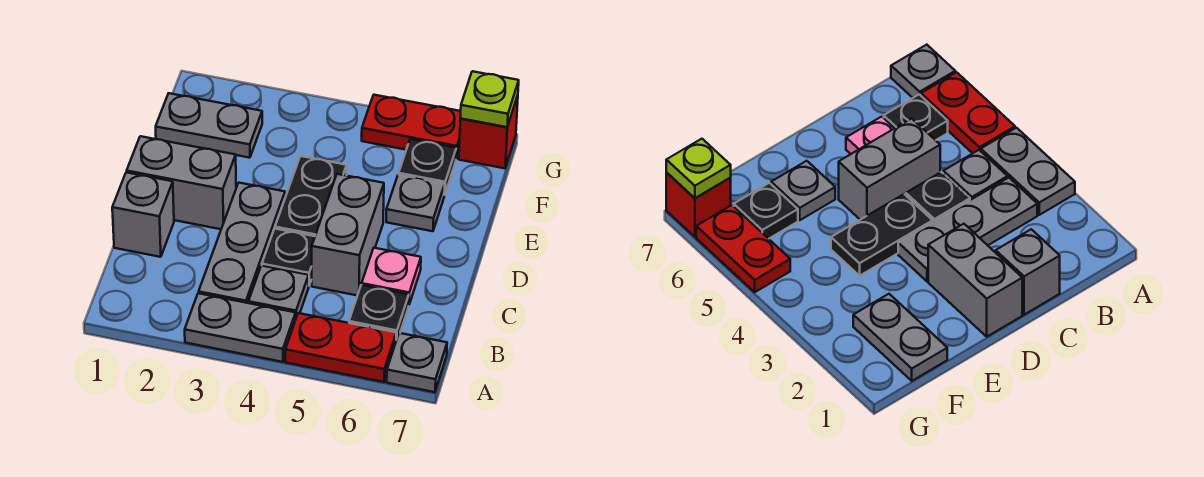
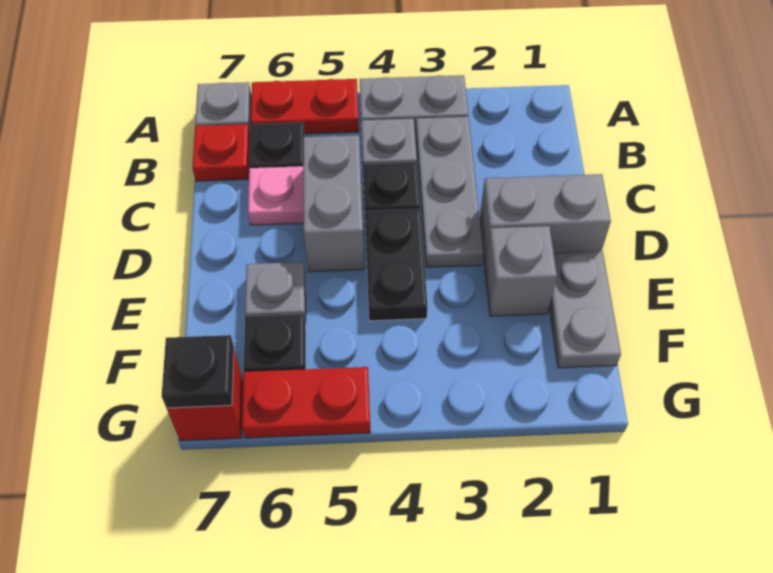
none -> red plate B7 level 1
grey brick C1 level 1 -> grey brick E2 level 1
grey plate F1:F2 level 1 -> grey plate E1:F1 level 1
lime plate G7 level 2 -> black plate G7 level 2

